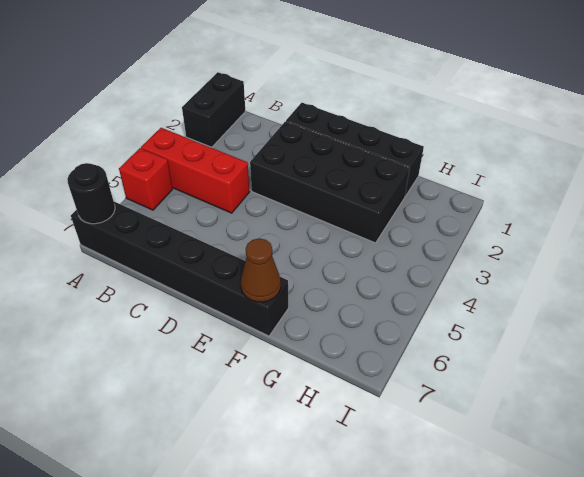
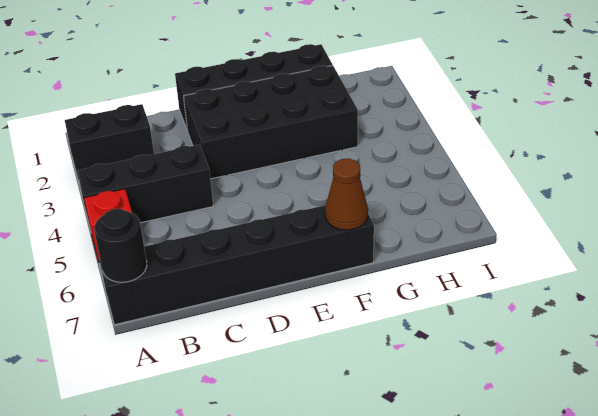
black brick A1:A2 level 1 -> black brick A2:B2 level 1
red brick A4:C4 level 1 -> black brick A4:C4 level 1

